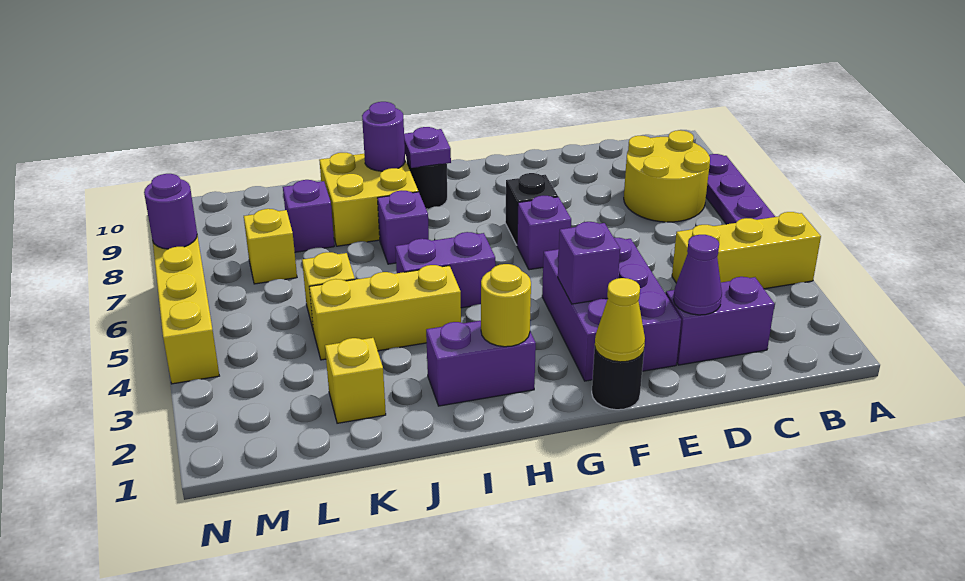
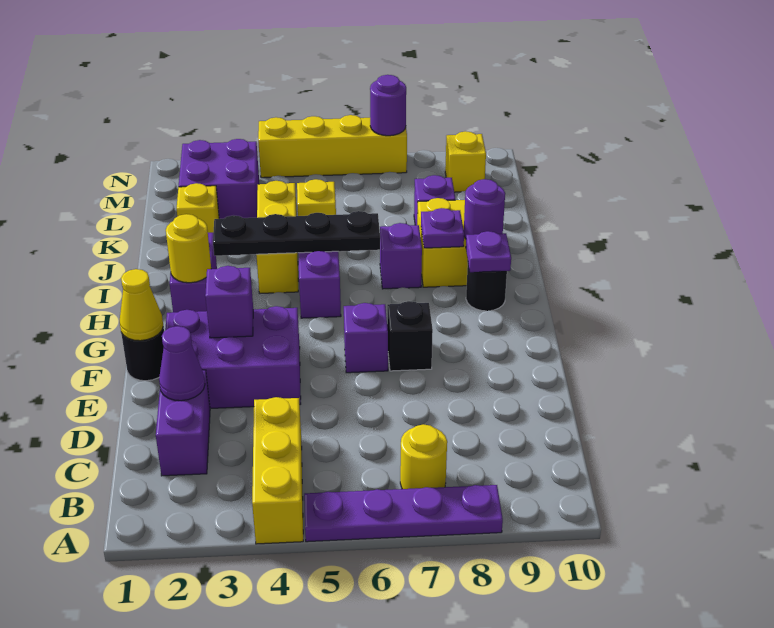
yellow round brick B7:C8 level 1 -> yellow round brick B7 level 1
none -> black plate I3:I6 level 2
none -> purple plate I8 level 2
none -> purple brick L2:M3 level 1
yellow brick L7 level 1 -> yellow brick M9 level 1

